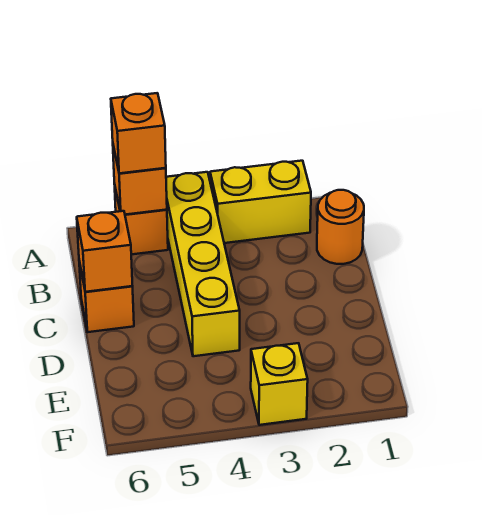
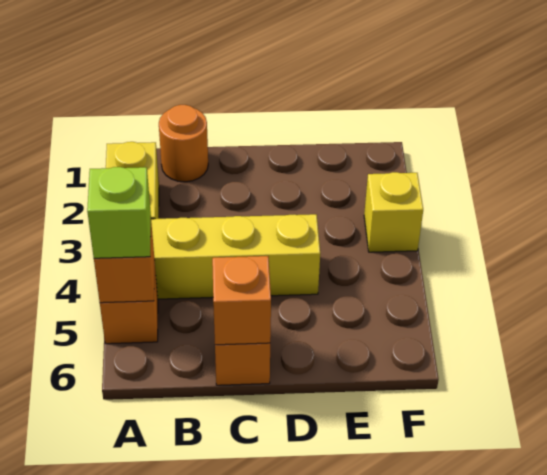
orange brick A5 level 3 -> lime brick A5 level 3

